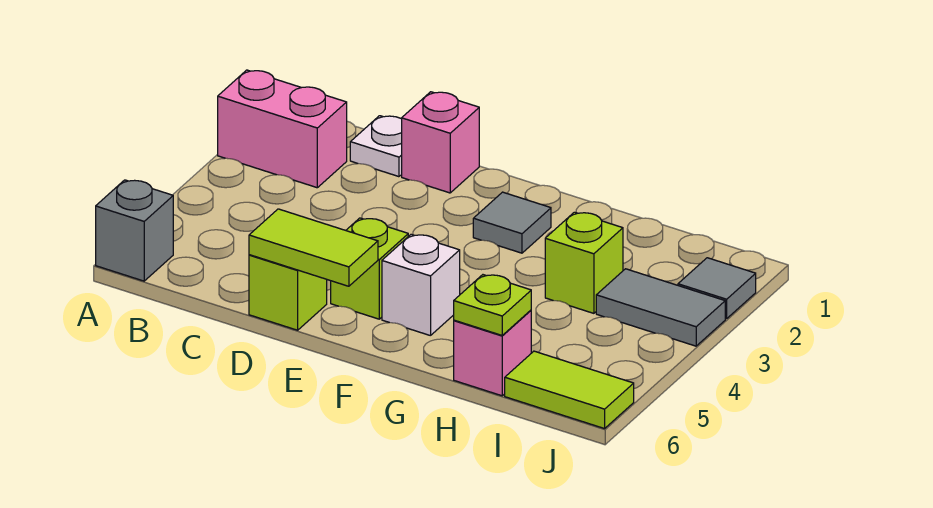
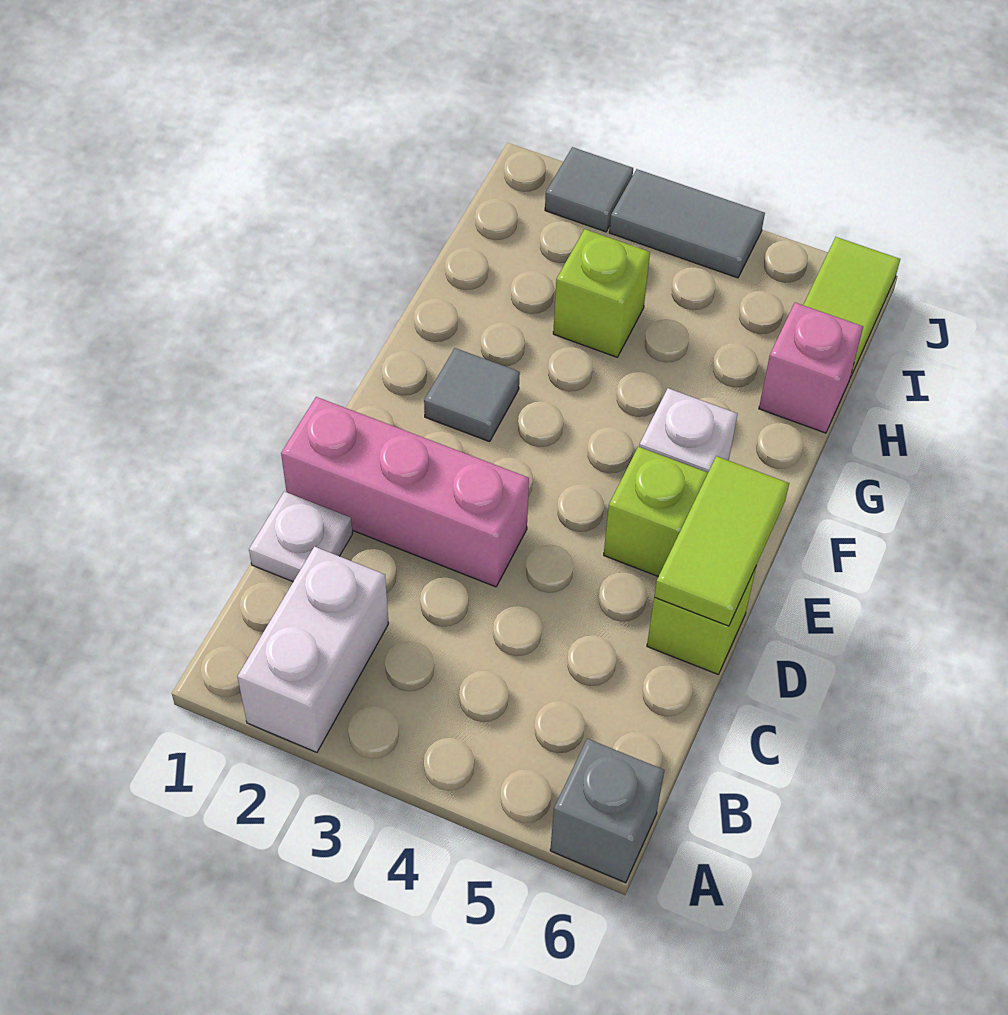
pink brick A2:B2 level 1 -> white brick A2:B2 level 1
pink brick D1 level 1 -> pink brick D1:D3 level 1
lime plate H6 level 2 -> none
grey tile I3:J3 level 1 -> grey tile J3:J4 level 1

